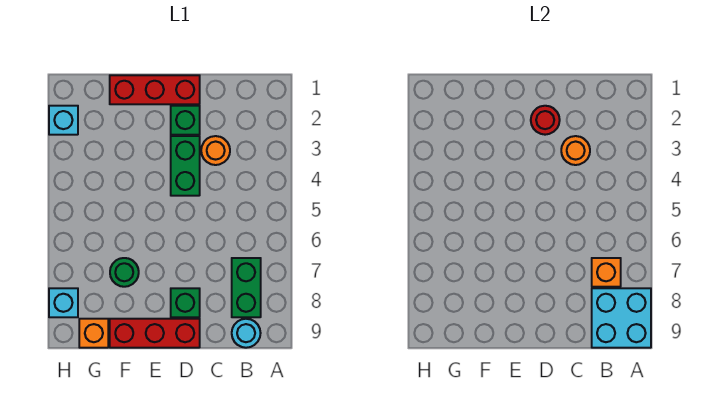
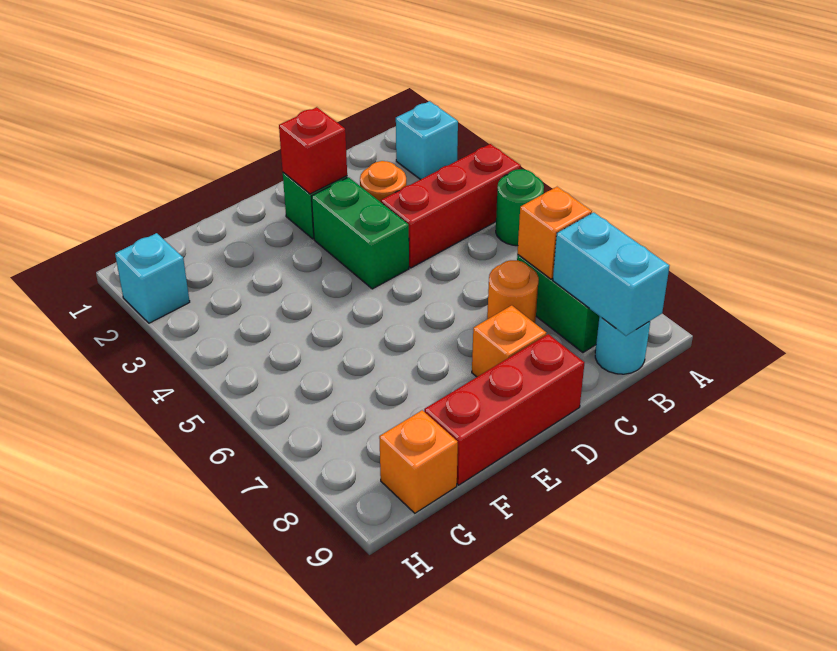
cyan brick A8:B9 level 2 -> cyan brick B8:B9 level 2
orange round brick C3 level 2 -> orange round brick C7 level 1
red brick D1:F1 level 1 -> red brick A4:C4 level 1
red round brick D2 level 2 -> red brick D2 level 2
green brick D8 level 1 -> orange brick D8 level 1
green round brick F7 level 1 -> green round brick A5 level 1
cyan brick H8 level 1 -> cyan brick A2 level 1

